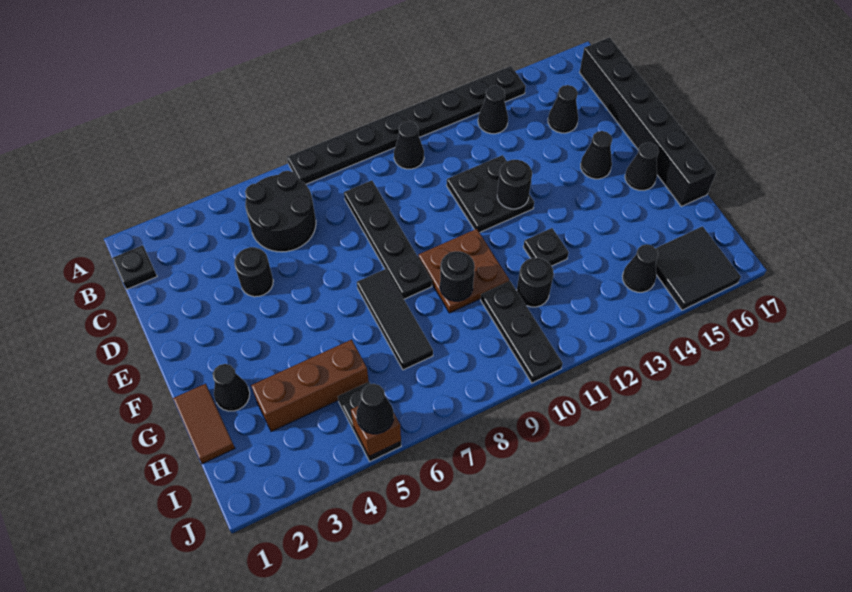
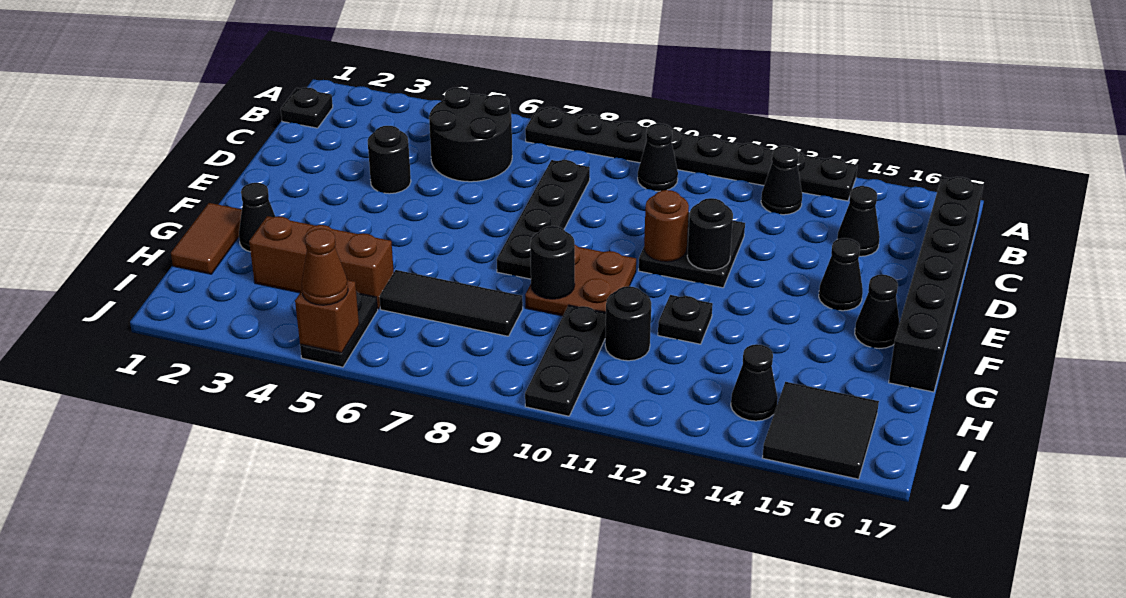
none -> brown round brick E11 level 2
black tile F7:H7 level 1 -> black tile H6:H8 level 1
black cone J5 level 3 -> brown cone J5 level 3

